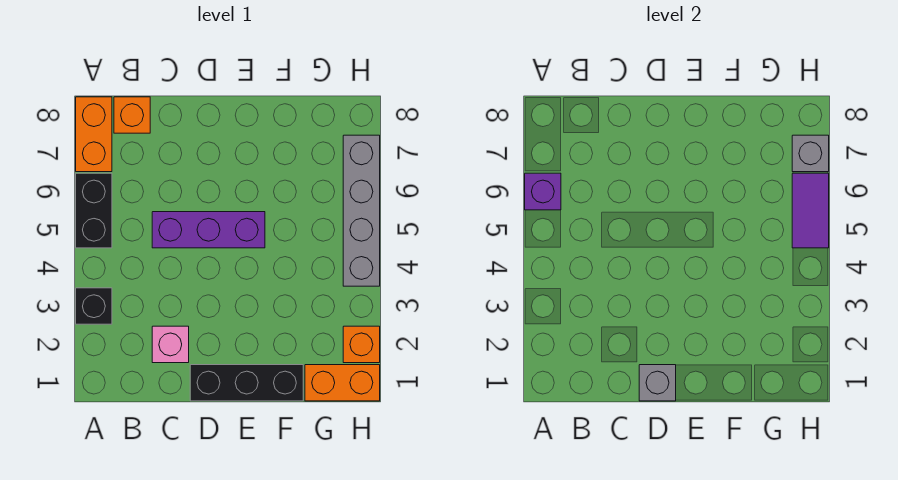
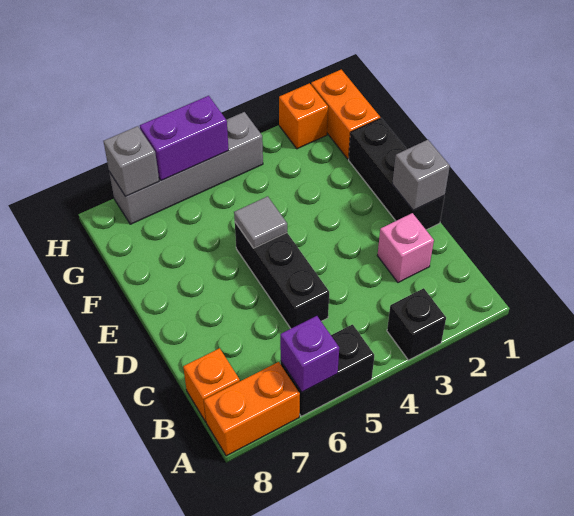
purple brick C5:E5 level 1 -> black brick C5:E5 level 1
none -> grey tile E5 level 2
purple tile H5:H6 level 2 -> purple brick H5:H6 level 2

